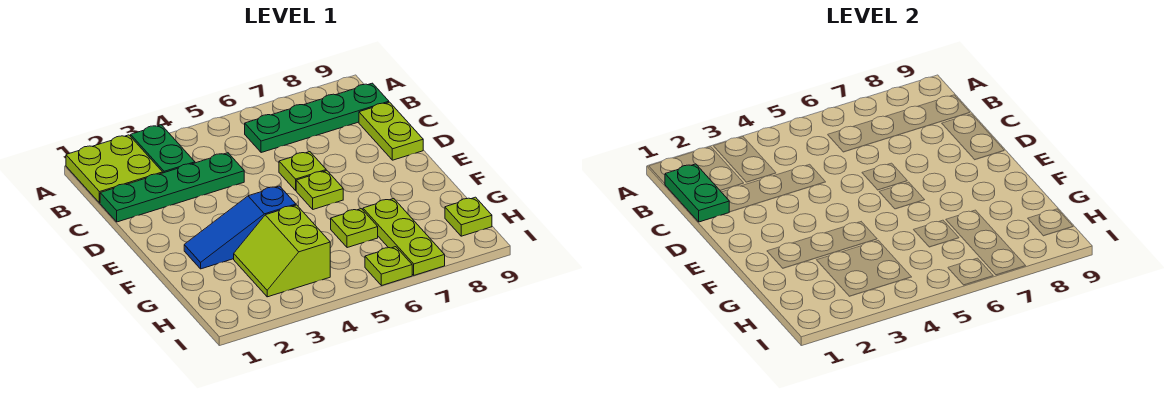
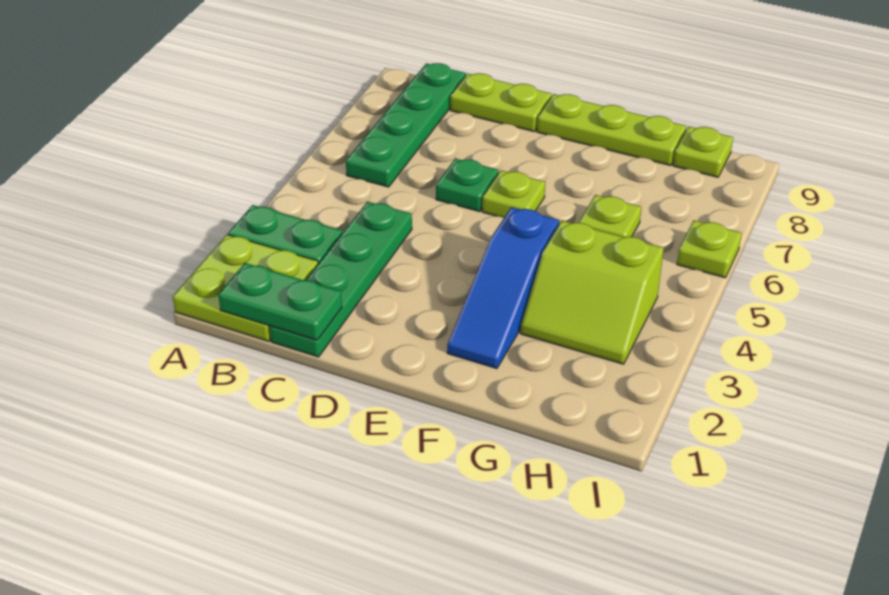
lime plate D6 level 1 -> green plate D6 level 1
lime plate G7:I7 level 1 -> lime plate E9:G9 level 1

